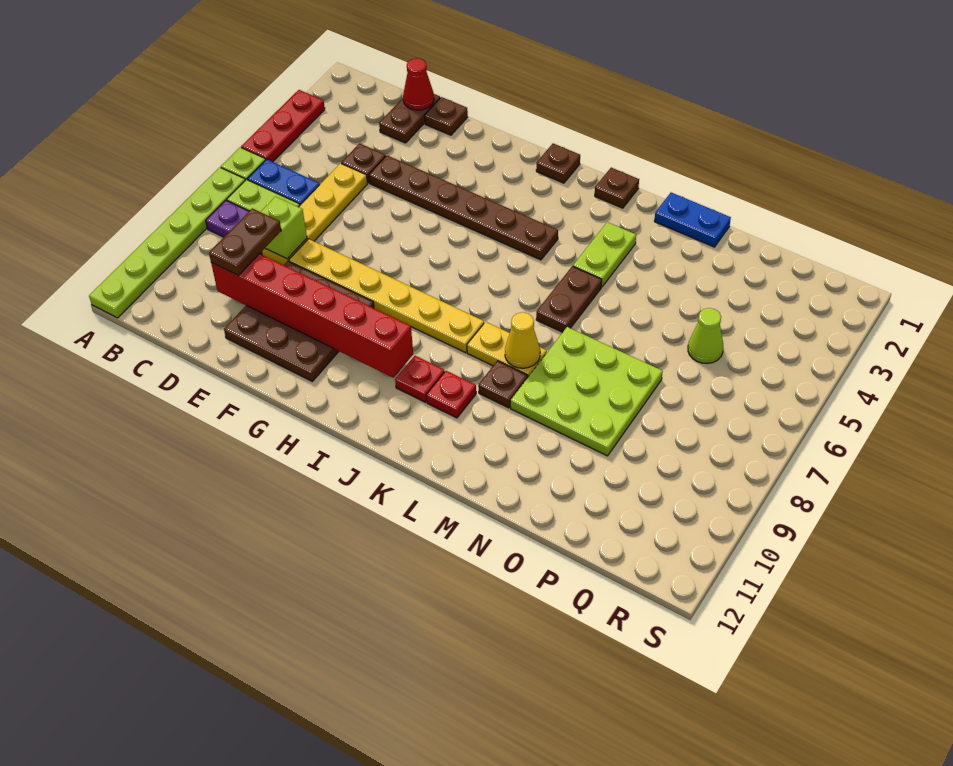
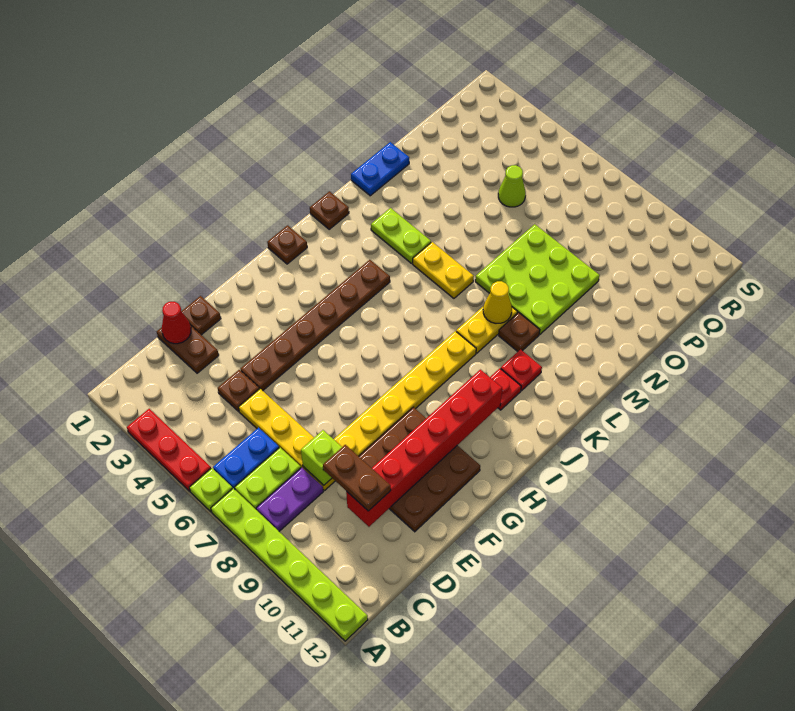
brown plate L5:L6 level 1 -> yellow plate L5:L6 level 1

